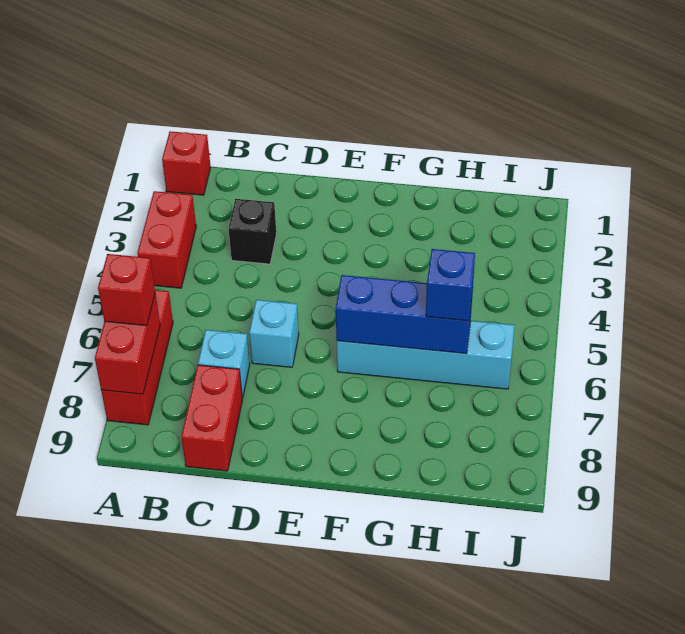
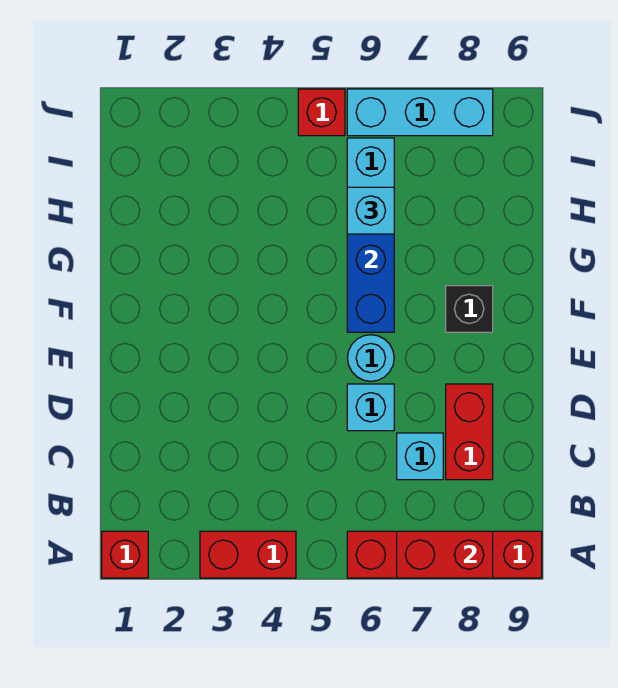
red brick A6:A8 level 1 -> red brick A6:A9 level 1
red brick A7 level 3 -> red brick J5 level 1
black brick C3 level 1 -> black brick F8 level 1
red brick C8:C9 level 1 -> red brick C8:D8 level 1
none -> cyan round brick E6 level 1
blue brick H6 level 3 -> cyan brick H6 level 3
none -> cyan brick J6:J8 level 1

